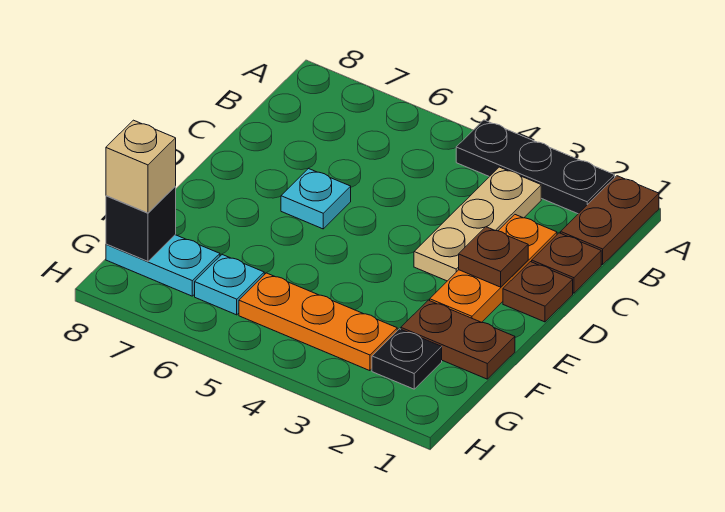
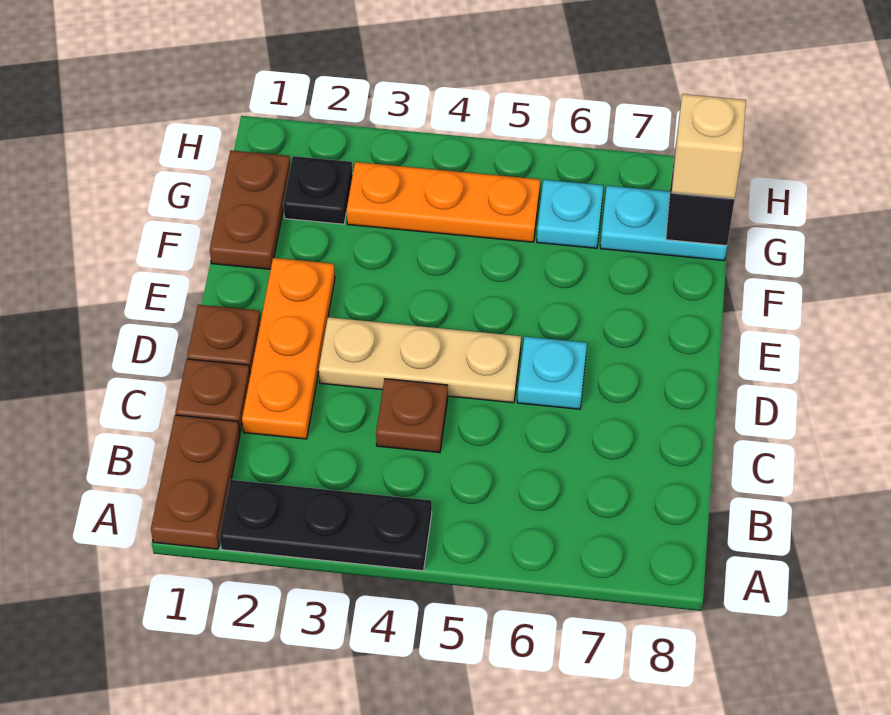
tan plate B3:D3 level 1 -> tan plate D3:D5 level 1
brown plate D2 level 2 -> brown plate C4 level 1
brown plate F1:F2 level 1 -> brown plate F1:G1 level 1

